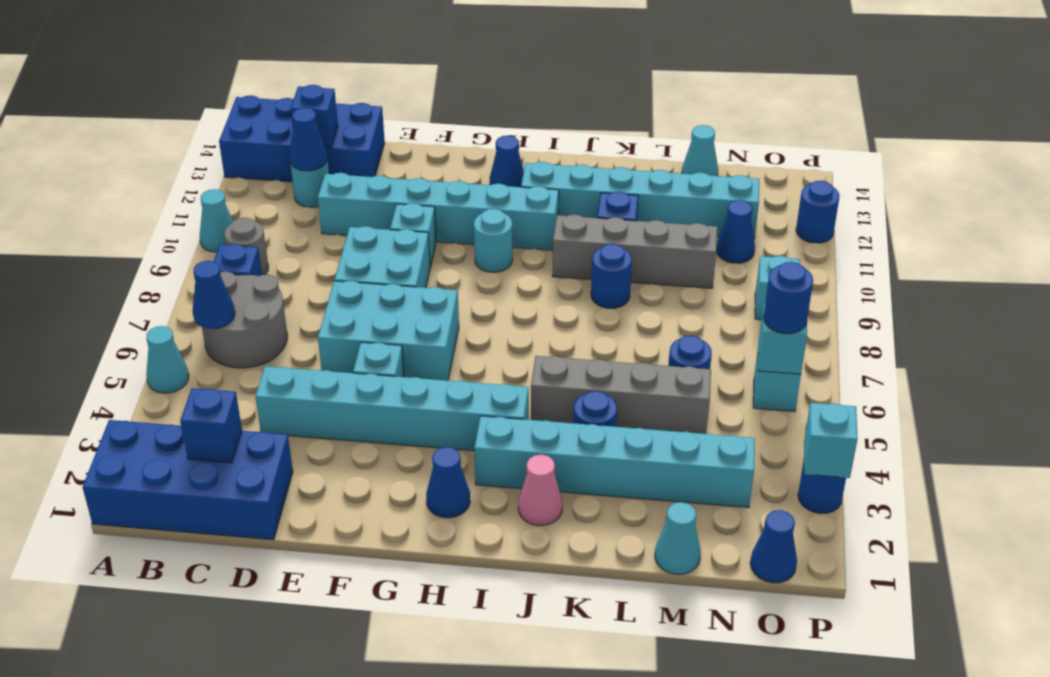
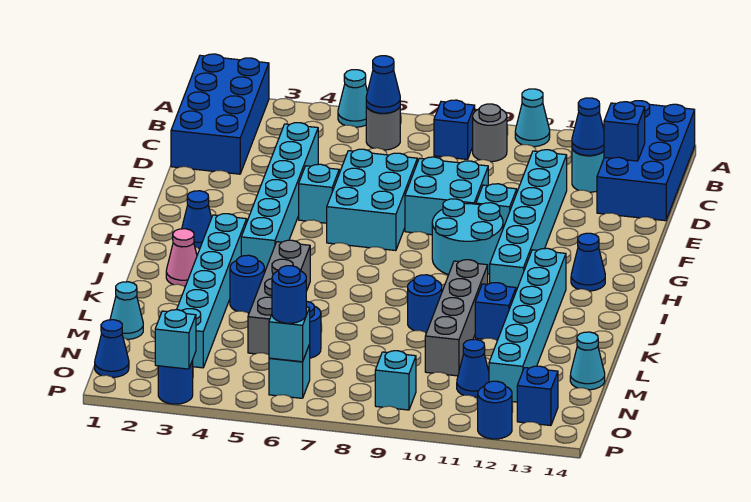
grey round brick B6:C7 level 1 -> grey round brick B6 level 1
blue brick C2 level 2 -> blue brick O13 level 1
cyan round brick H10 level 1 -> cyan round brick G9:H10 level 1

